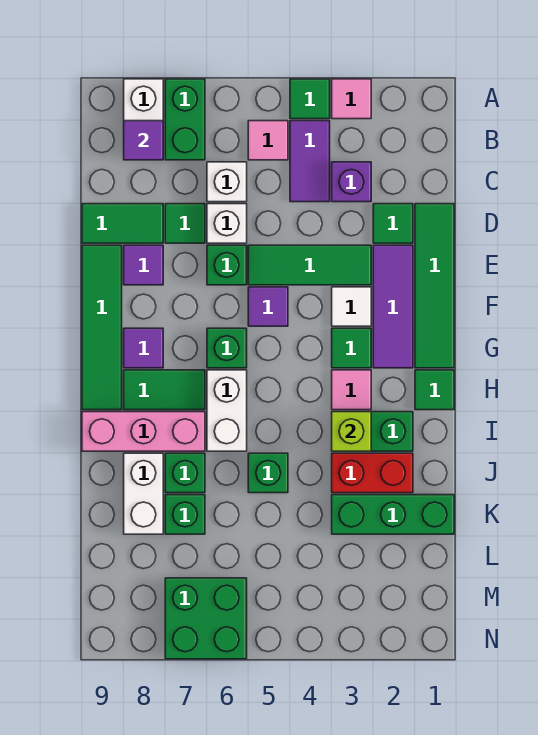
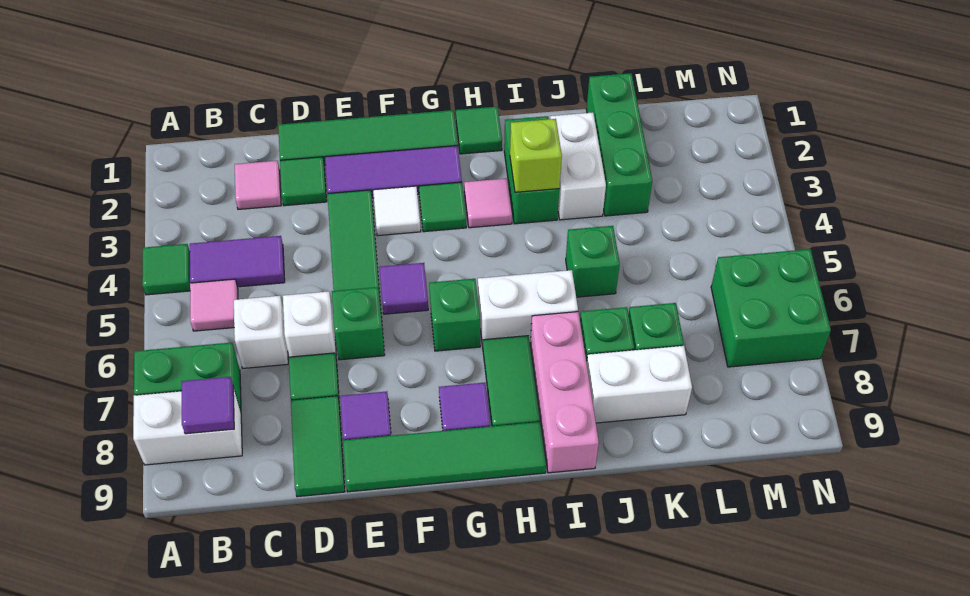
pink tile A3 level 1 -> pink tile C2 level 1
purple brick C3 level 1 -> none
red brick J2:J3 level 1 -> white brick J2:J3 level 1

